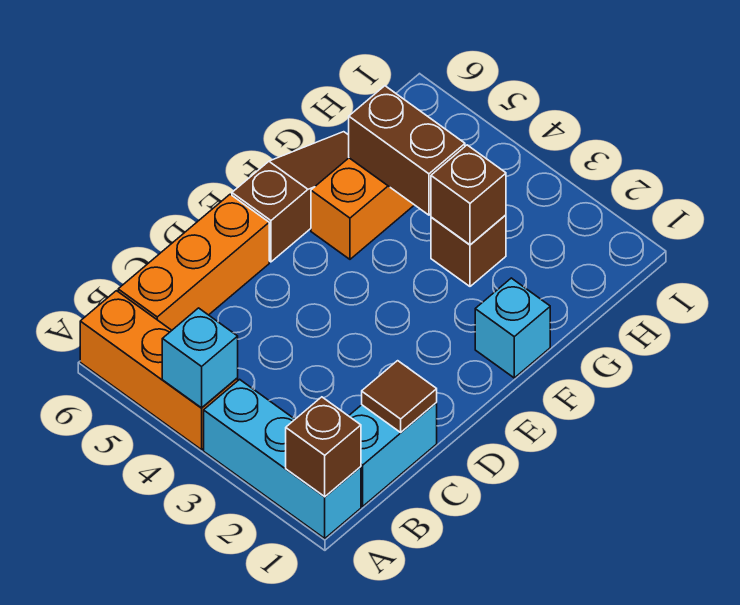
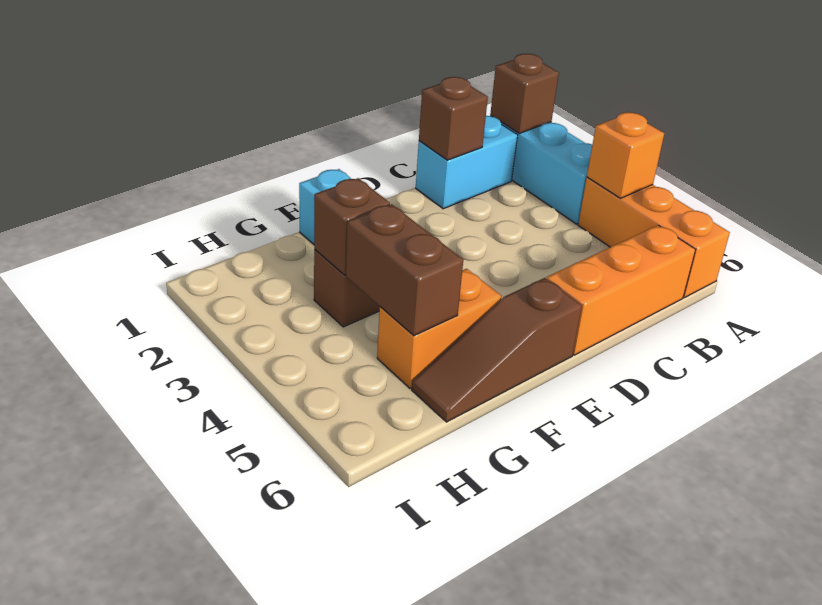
cyan brick A4 level 2 -> orange brick A4 level 2
brown tile C1 level 2 -> brown brick C1 level 2

